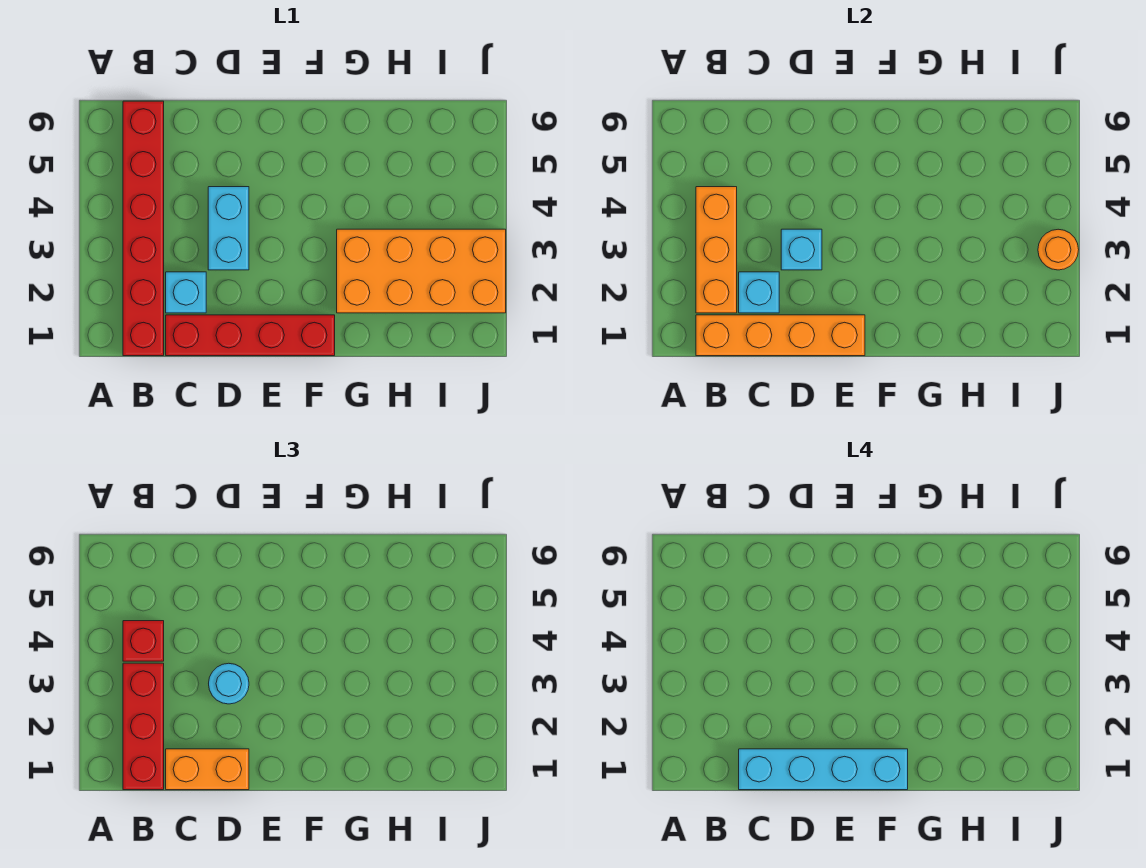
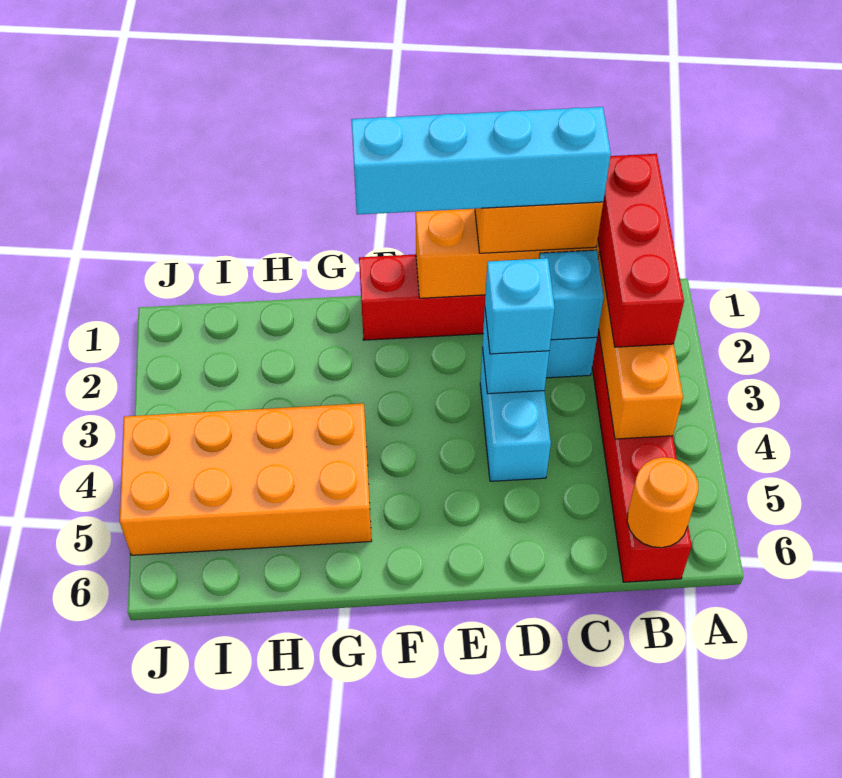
red brick B4 level 3 -> none
cyan round brick D3 level 3 -> cyan brick D3 level 3
orange brick G2:J3 level 1 -> orange brick G4:J5 level 1
orange round brick J3 level 2 -> orange round brick B6 level 2

